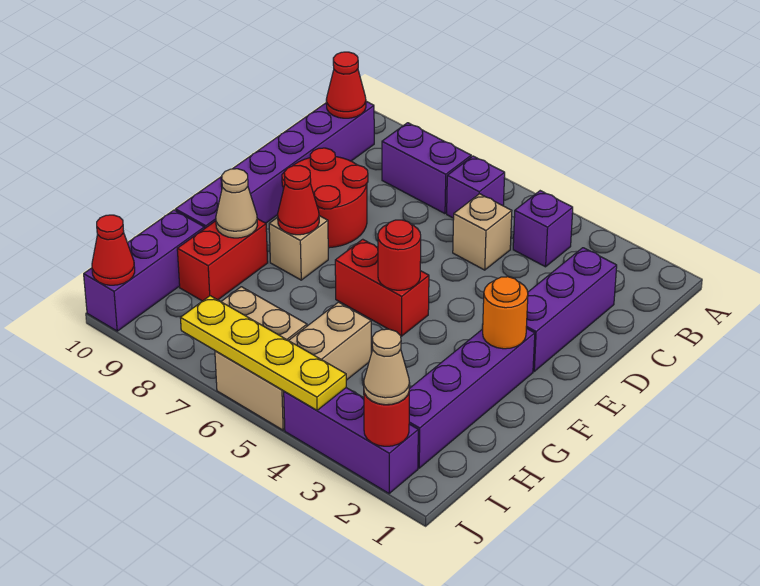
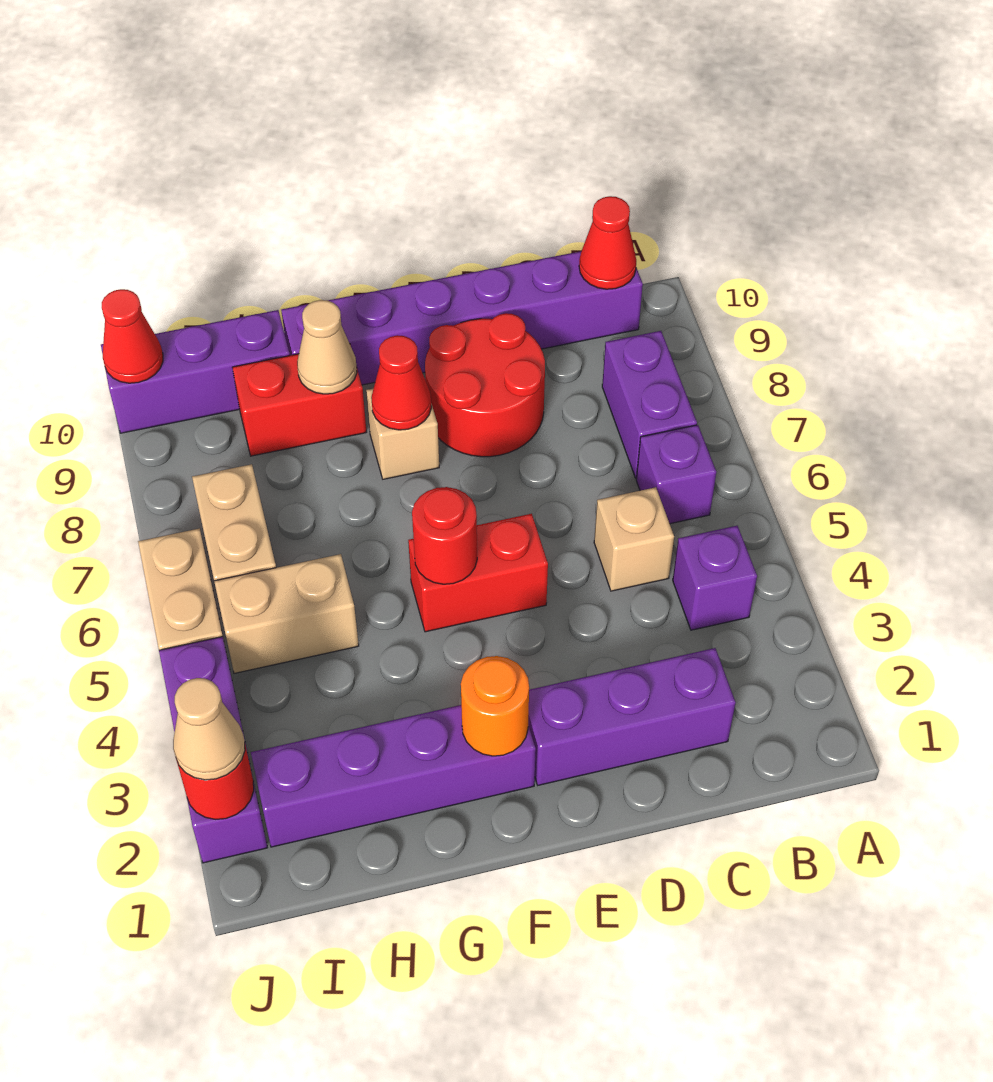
red brick F5:F6 level 1 -> red brick E5:F5 level 1
yellow plate J4:J7 level 2 -> none

